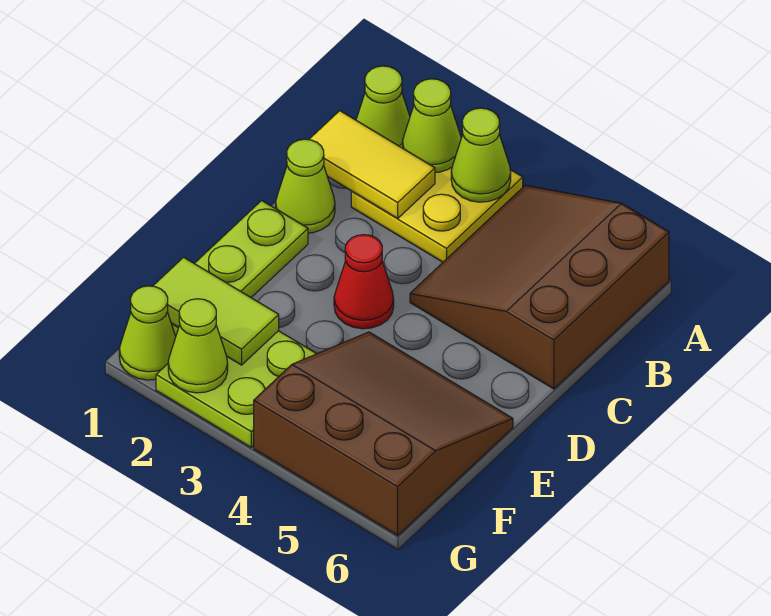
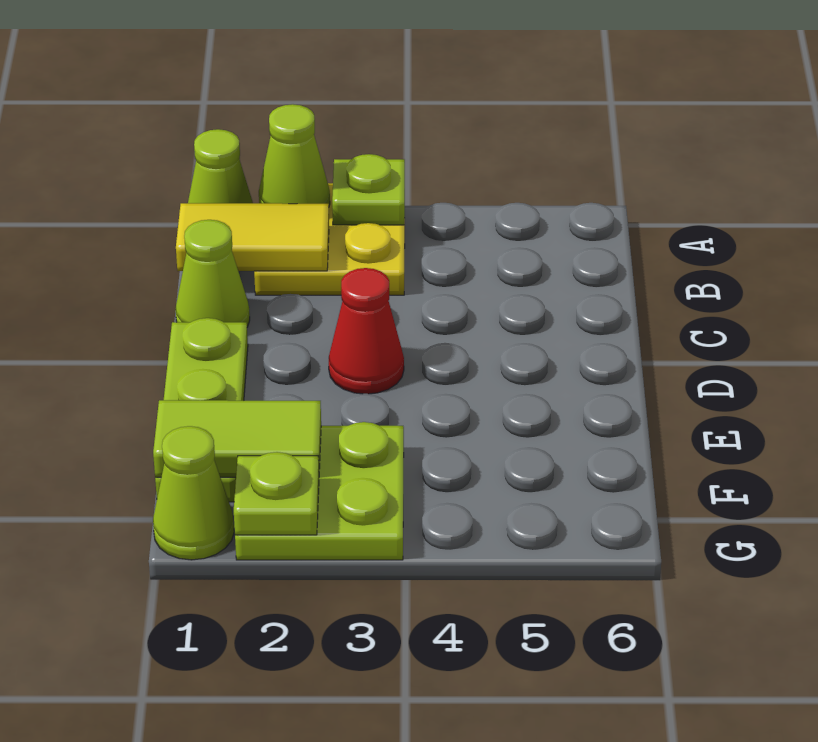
lime cone A3 level 2 -> lime plate A3 level 2
brown slope A4:C6 level 1 top 6 -> none
brown slope E4:G6 level 1 top G -> none
lime cone G2 level 2 -> lime plate G2 level 2

